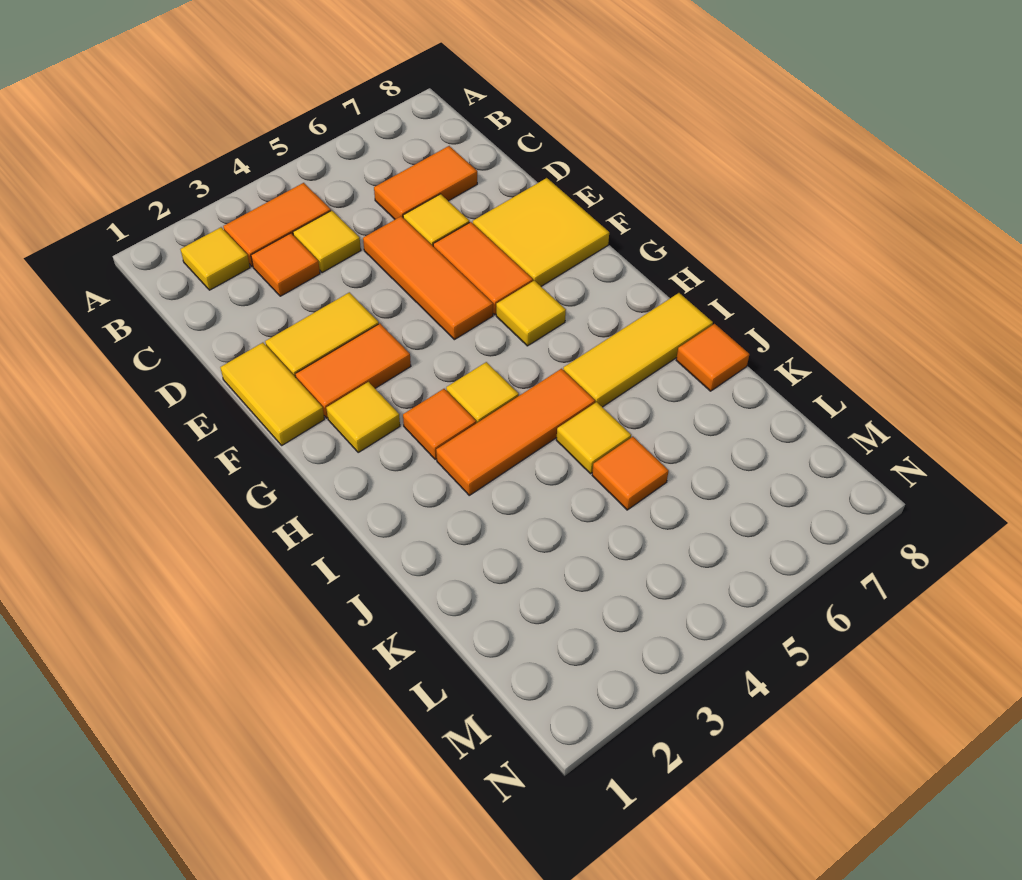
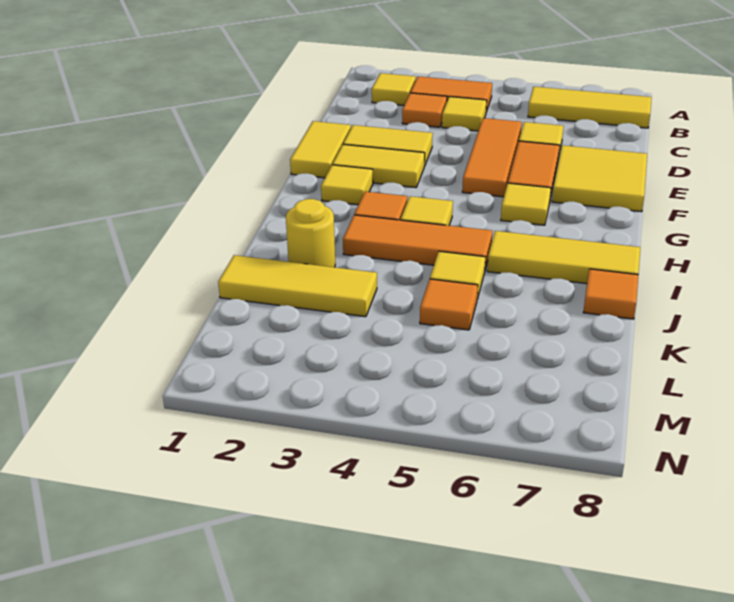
none -> yellow tile B6:B8 level 1
orange tile C6:C7 level 1 -> none
orange tile F2:F3 level 1 -> yellow tile F2:F3 level 1
none -> yellow round brick J2 level 1
none -> yellow tile K1:K3 level 1

